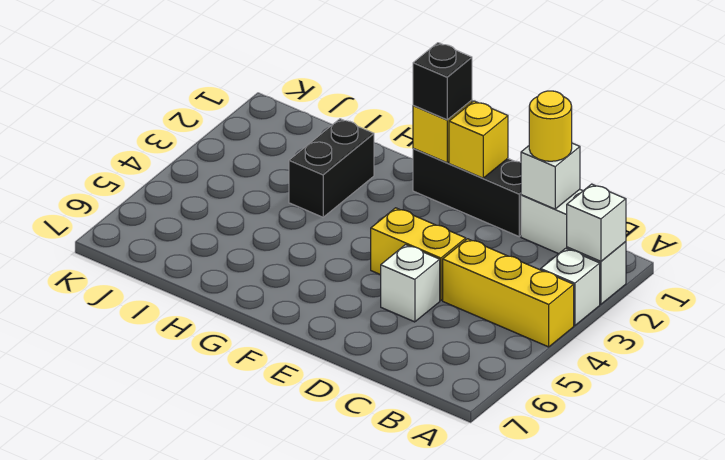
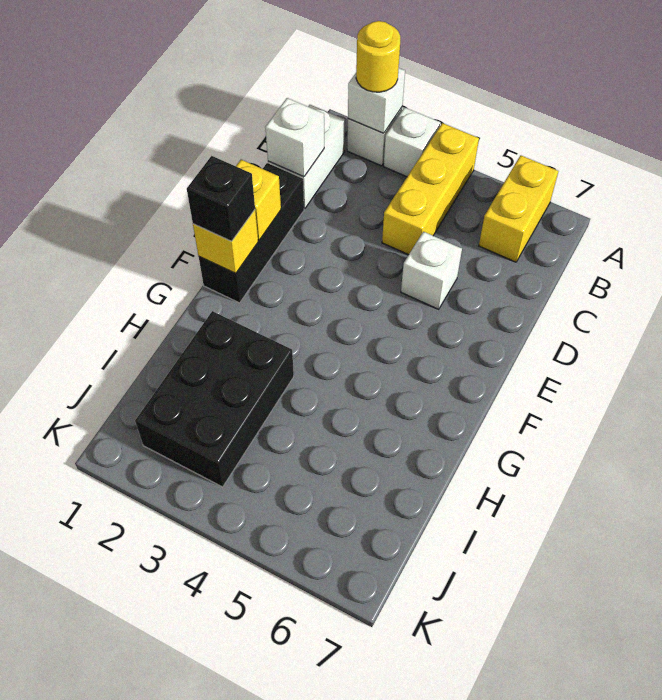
yellow round brick C1 level 3 -> yellow round brick A2 level 3
yellow brick D4:E4 level 1 -> yellow brick A6:B6 level 1
black brick H2:H3 level 1 -> black brick H2:J3 level 1

